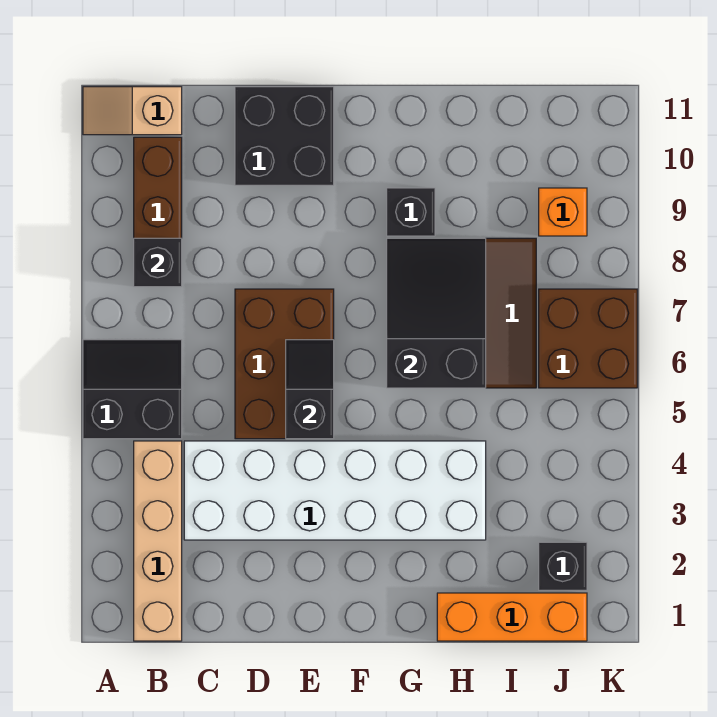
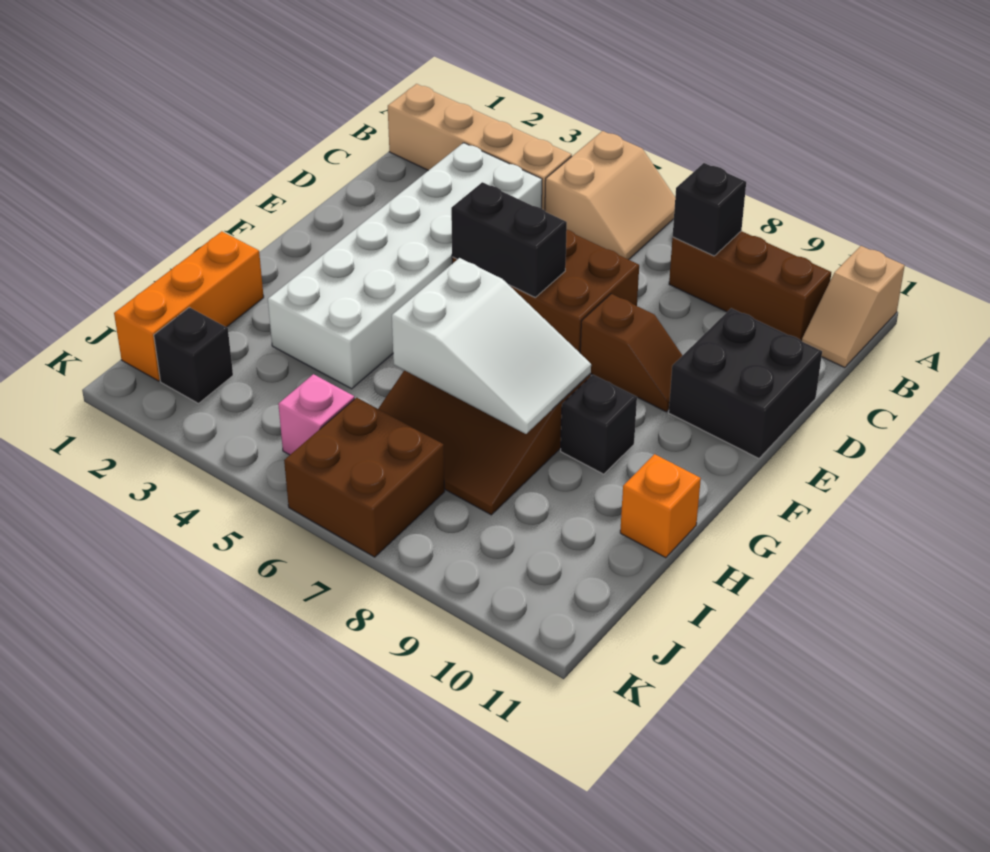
black slope A5:B6 level 1 top 5 -> tan slope A5:B6 level 1 top 5
tan slope A11:B11 level 1 top B -> tan slope A11:B11 level 1 top A
black slope E5:E6 level 2 top 5 -> black brick E5:E6 level 2
none -> brown slope E8:E9 level 1 top 8
black slope G6:H8 level 2 top 6 -> white slope G6:H8 level 2 top 6
none -> pink brick J5 level 1
orange brick J9 level 1 -> orange brick H11 level 1

